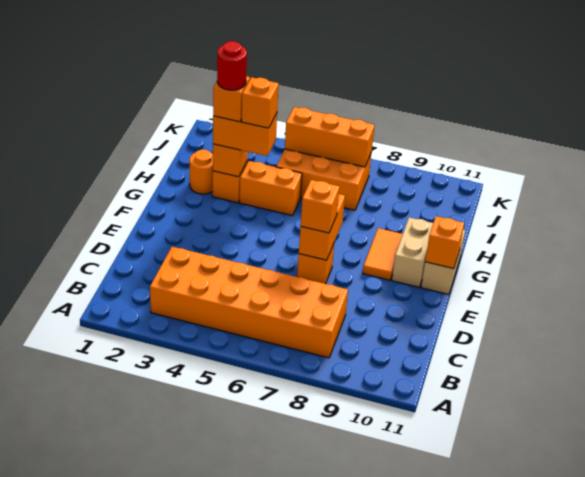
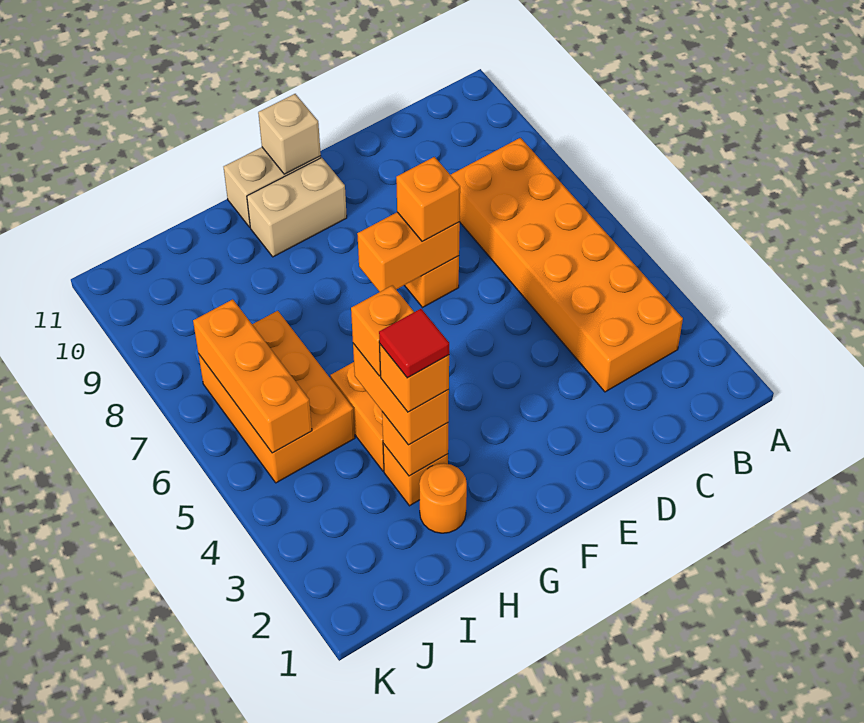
orange tile F9:G9 level 1 -> none
orange brick F11 level 2 -> tan brick F11 level 2
red round brick H3 level 5 -> red tile H3 level 5

